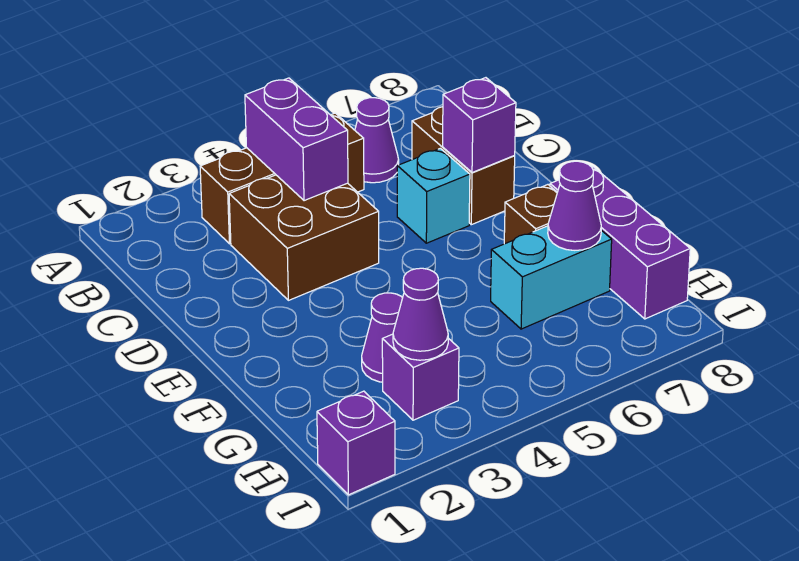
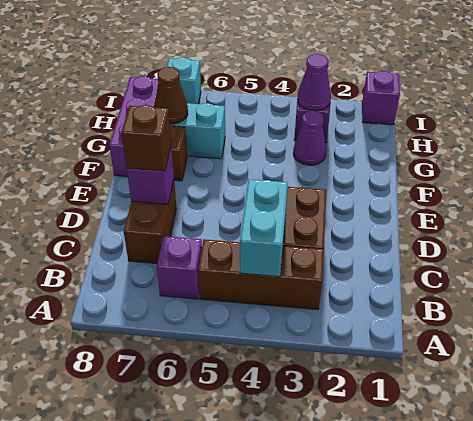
purple brick B4:C4 level 2 -> cyan brick B4:C4 level 2
purple cone B6 level 1 -> purple brick B6 level 1
cyan brick D6 level 1 -> cyan brick I7 level 1
none -> brown brick D7 level 3
purple cone G7 level 2 -> brown cone G7 level 2

